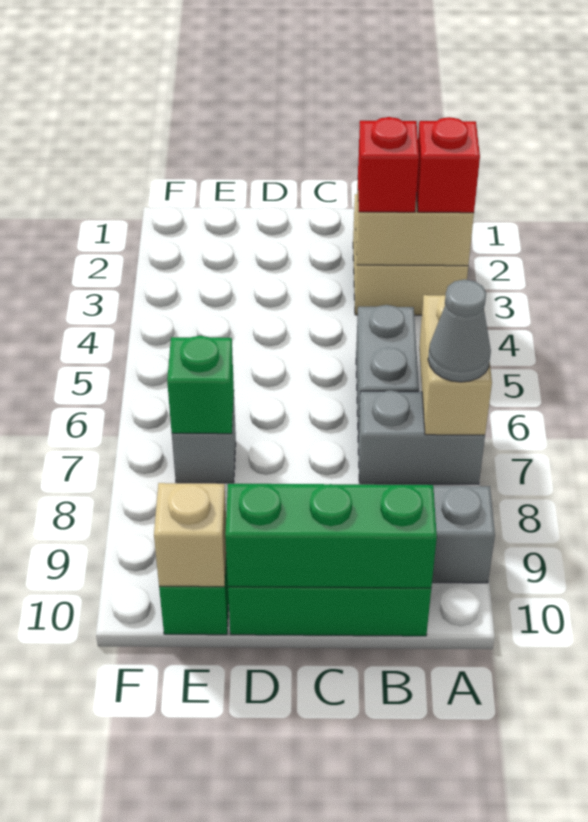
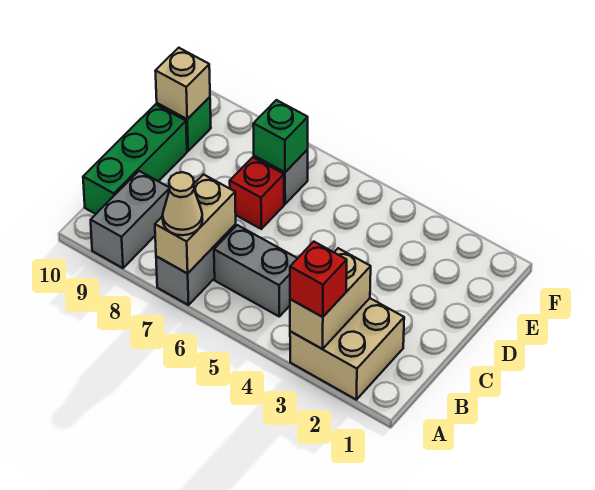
tan brick A6:A7 level 2 -> tan brick A7:B7 level 2
grey cone A7 level 3 -> tan cone A7 level 3
red brick B3 level 3 -> red brick D7 level 1
green brick B10:D10 level 2 -> none

